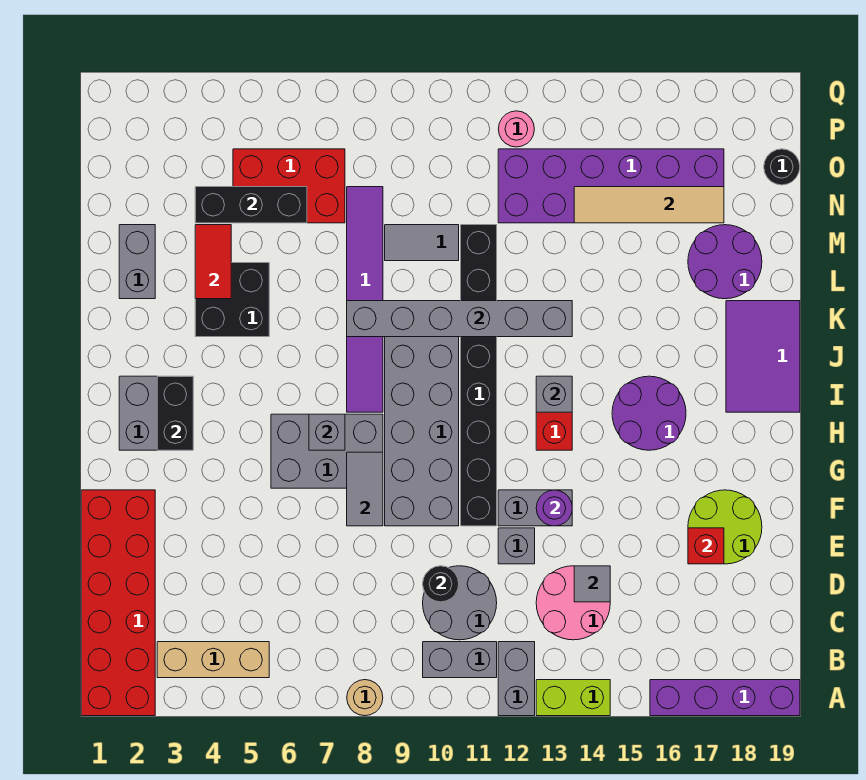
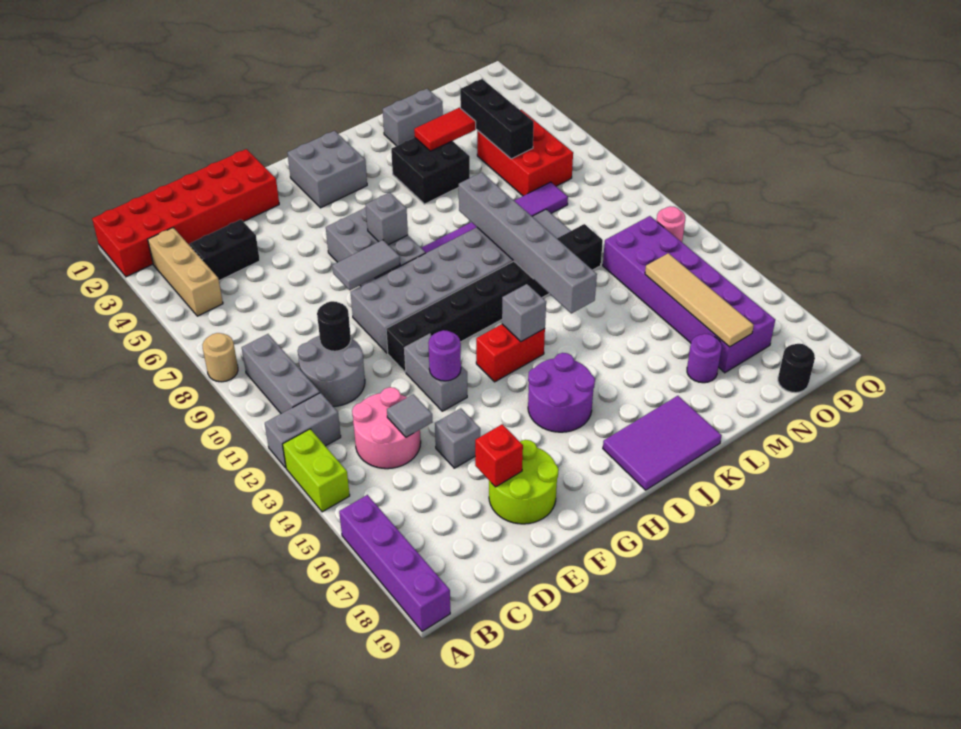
grey brick B10:B11 level 1 -> grey brick B9:B11 level 1
grey brick E12 level 1 -> grey brick E15 level 1
black brick H3:I3 level 2 -> black brick C4:D4 level 1
purple round brick L17:M18 level 1 -> purple round brick M17 level 1

